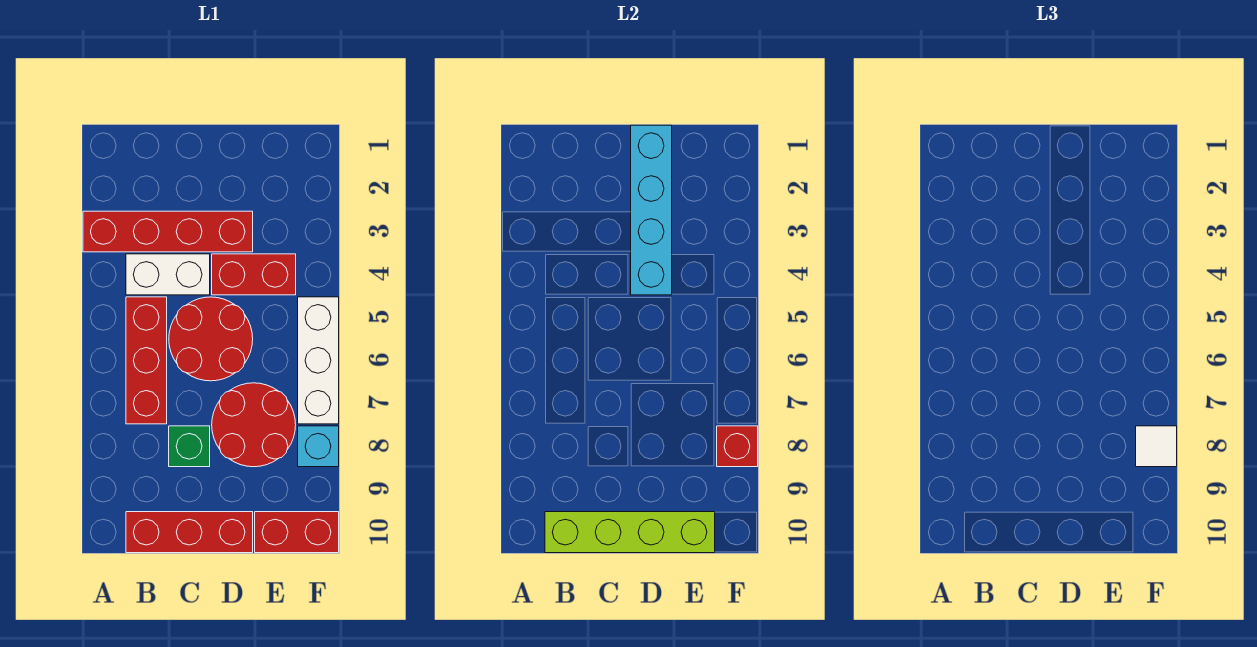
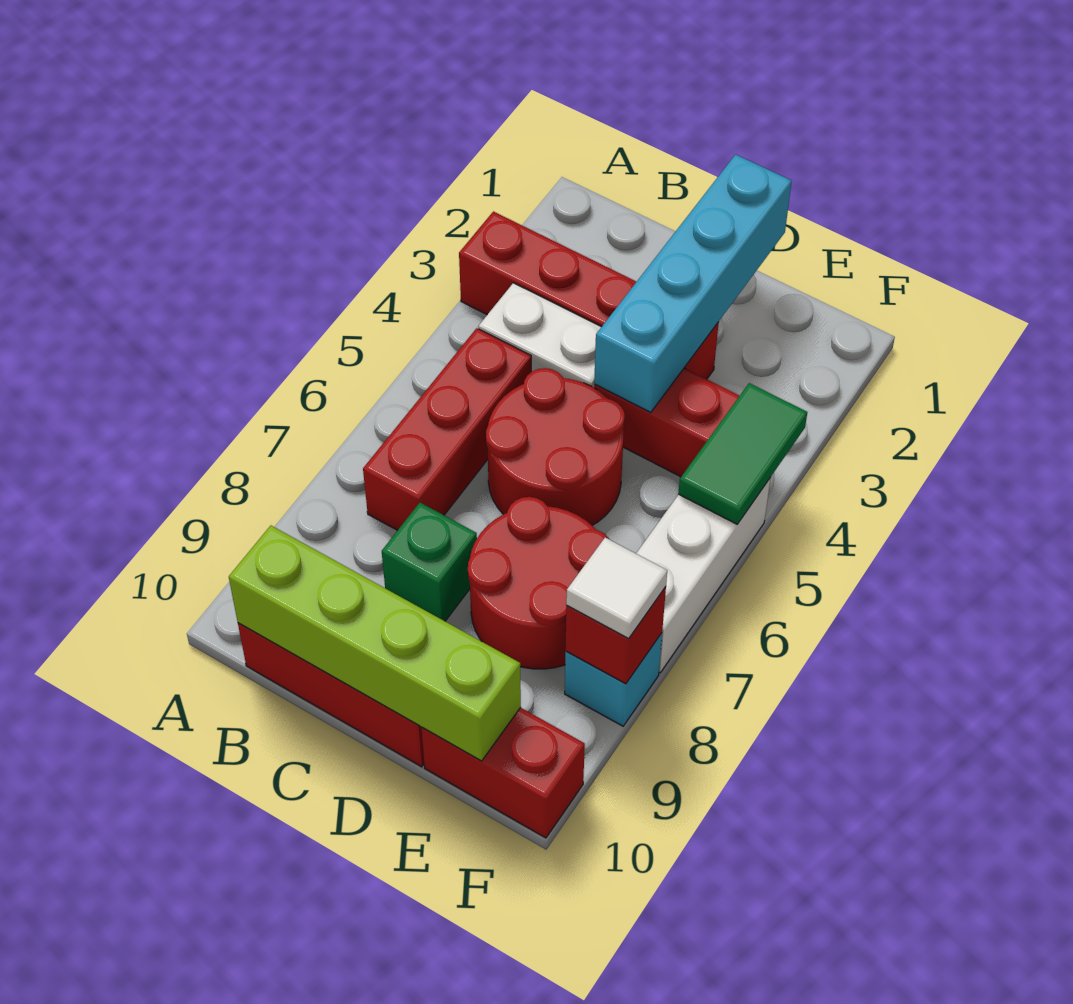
none -> green tile F4:F5 level 2

